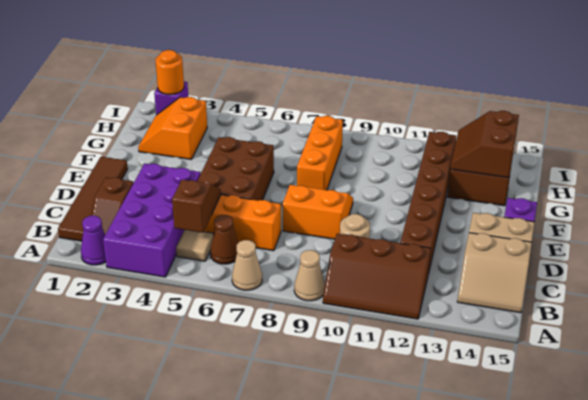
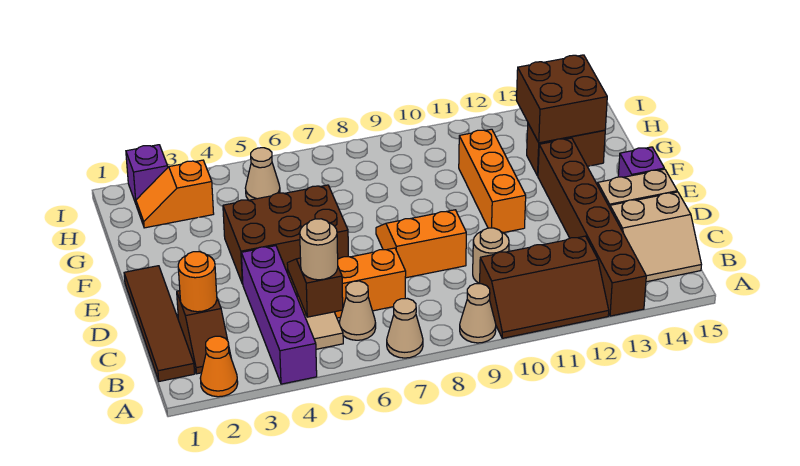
purple cone A2 level 1 -> orange cone A2 level 1
purple brick A3:D4 level 1 -> purple brick A4:D4 level 1
none -> tan round brick B5 level 3
brown cone B6 level 1 -> tan cone B6 level 1
brown brick C12:H12 level 1 -> brown brick A13:F13 level 1
brown brick D5:F6 level 1 -> brown brick E4:F6 level 1
orange brick F8:H8 level 1 -> orange brick E11:G11 level 1
orange slope G2:H3 level 1 top 3 -> orange slope H2:H3 level 1 top 3
brown slope G13:H14 level 2 top 14 -> brown brick G13:H14 level 2
none -> tan cone H5 level 1
orange round brick I2 level 2 -> orange round brick C2 level 2

